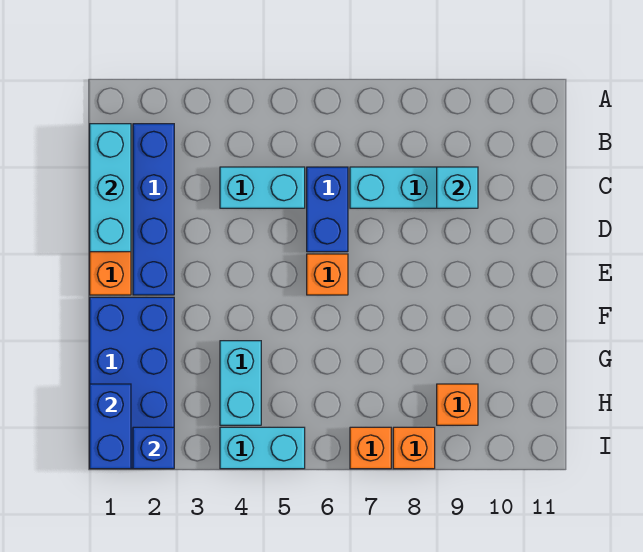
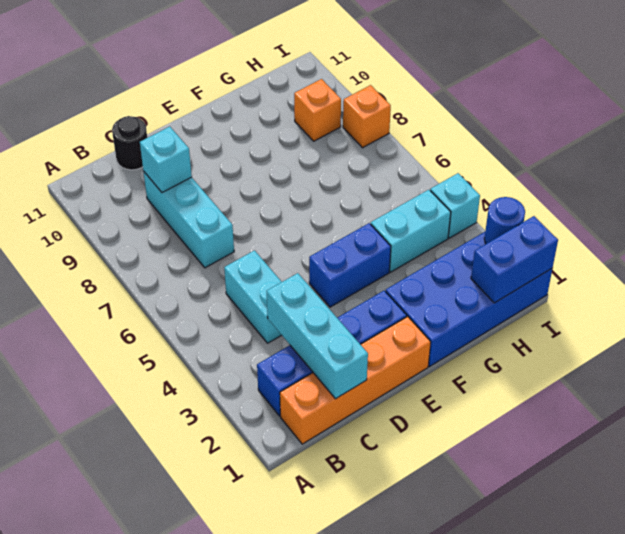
cyan brick B1:D1 level 2 -> cyan brick C1:C3 level 2
blue brick C6:D6 level 1 -> blue brick E4:F4 level 1
none -> black round brick C11 level 1
orange brick E6 level 1 -> none
blue brick I2 level 2 -> blue round brick I2 level 2
cyan brick I4:I5 level 1 -> cyan brick I4 level 1
orange brick I7 level 1 -> none

